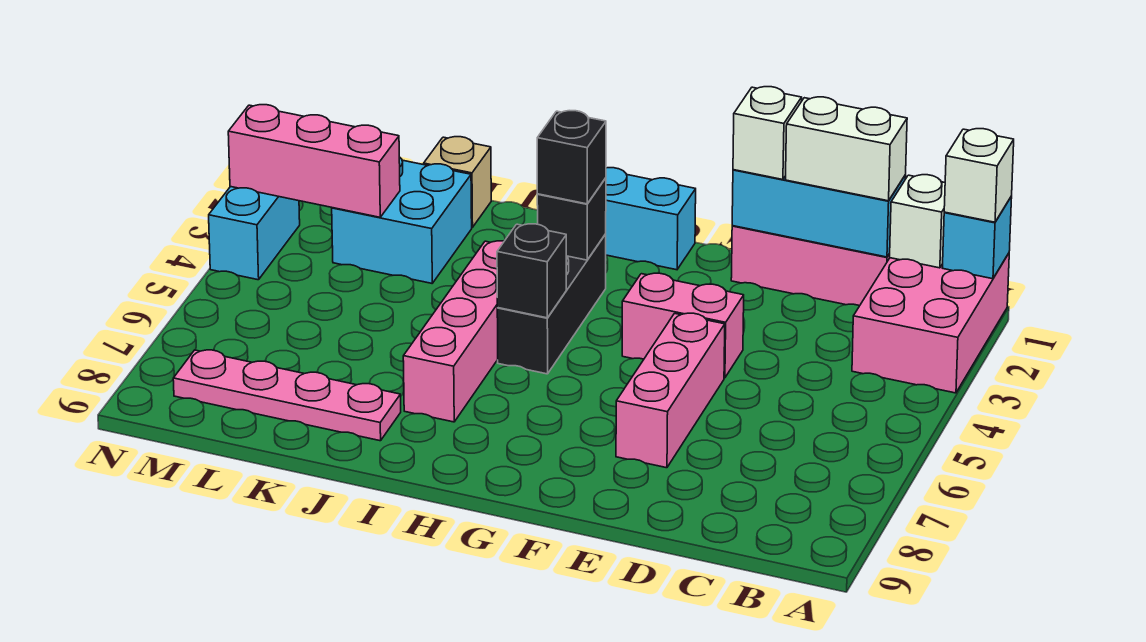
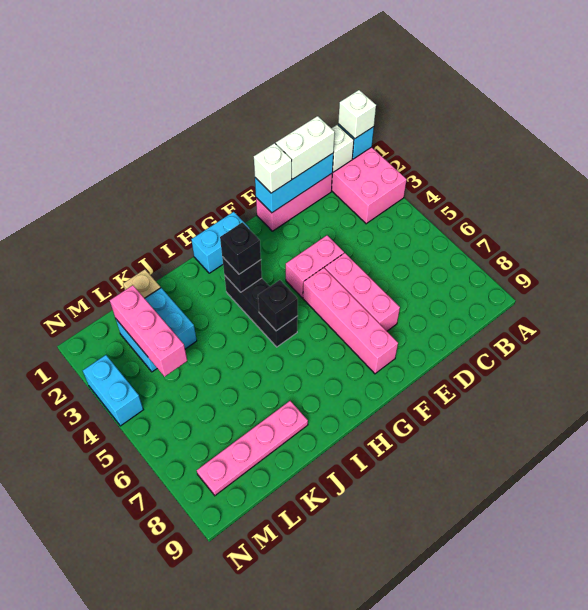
pink brick I4:I7 level 1 -> pink brick F5:F8 level 1
pink brick L3:N3 level 2 -> pink brick L2:L4 level 2

